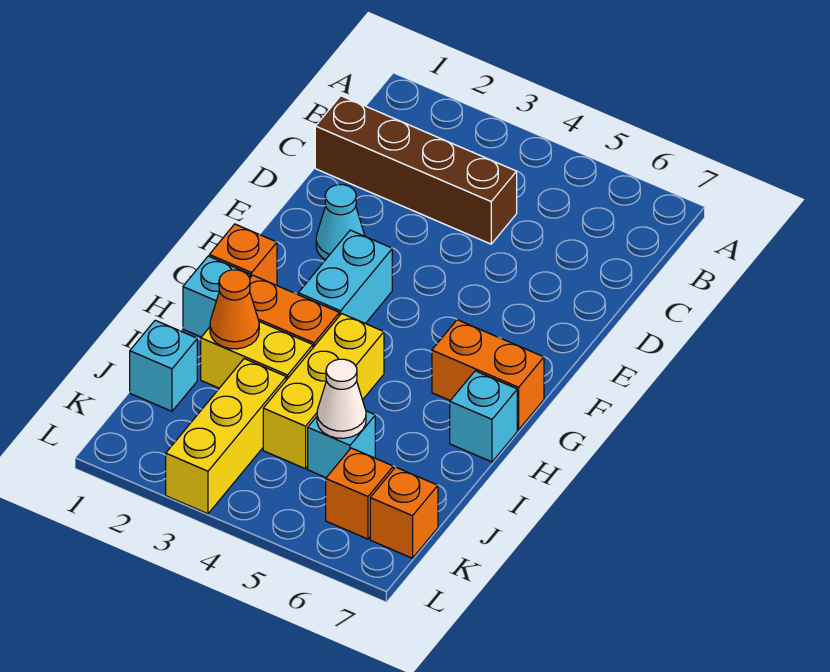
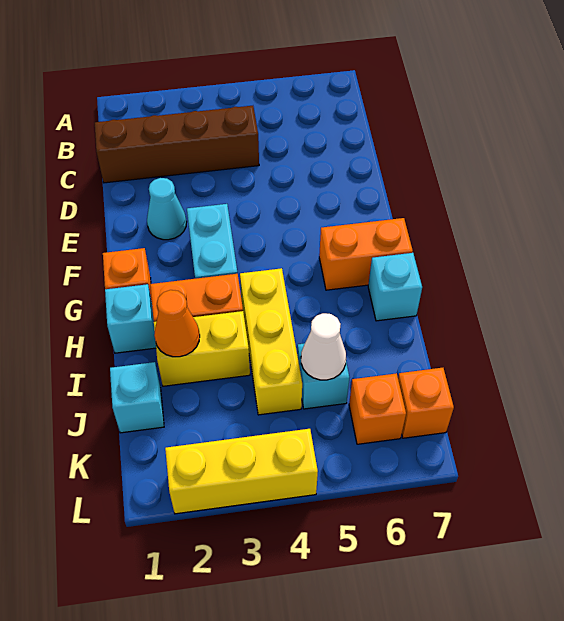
yellow brick J3:L3 level 1 -> yellow brick L2:L4 level 1

